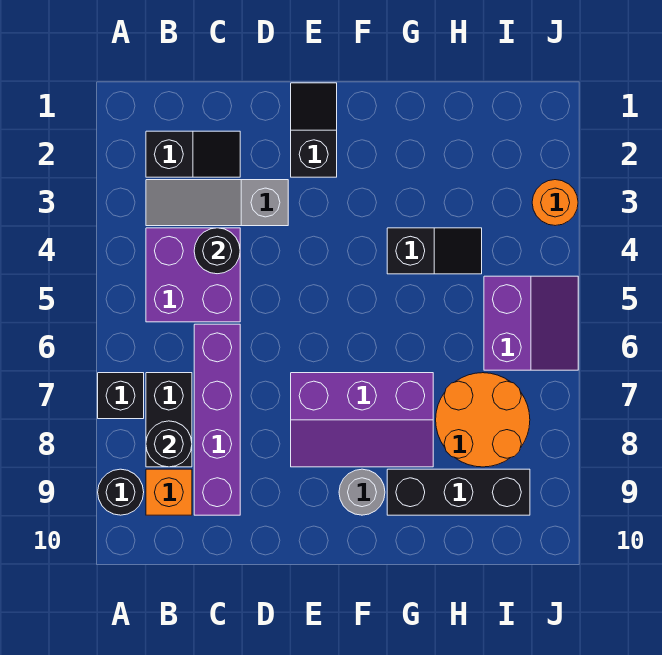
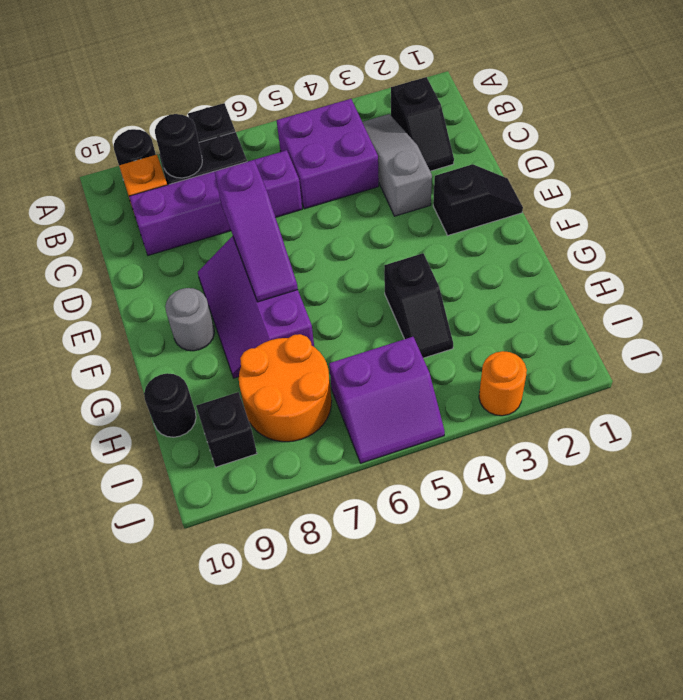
black round brick C4 level 2 -> black round brick H10 level 1
none -> purple slope D7:F7 level 2 top D
black brick G9:I9 level 1 -> black brick I9 level 1

